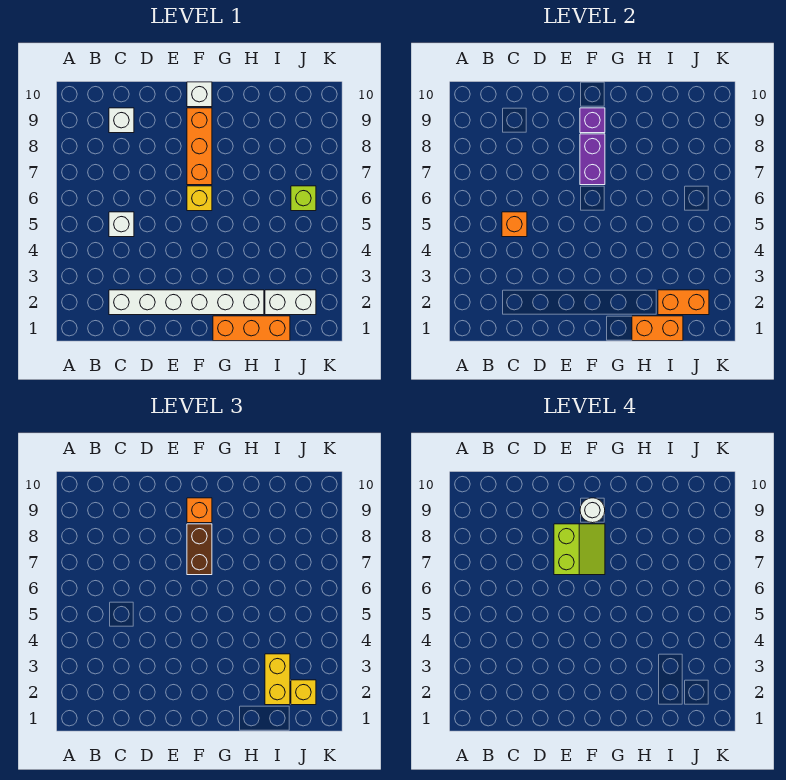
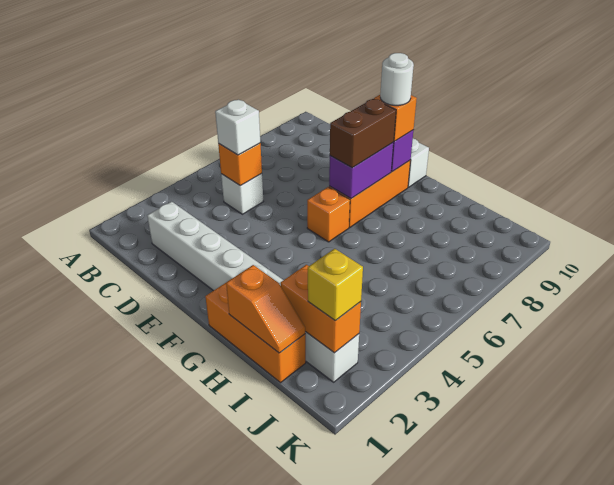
white brick C9 level 1 -> white brick C5 level 3
lime slope E7:F8 level 4 top E -> none
yellow brick F6 level 1 -> orange brick F6 level 1
orange brick H1:I1 level 2 -> orange slope H1:I1 level 2 top H
yellow brick I2:I3 level 3 -> none
lime brick J6 level 1 -> none

